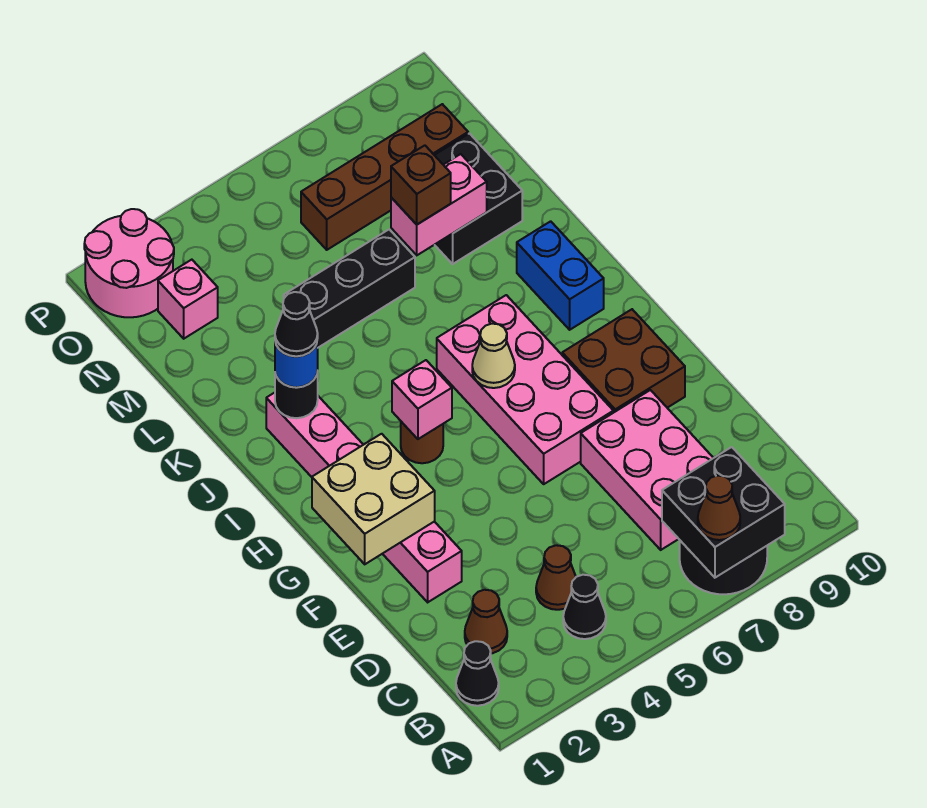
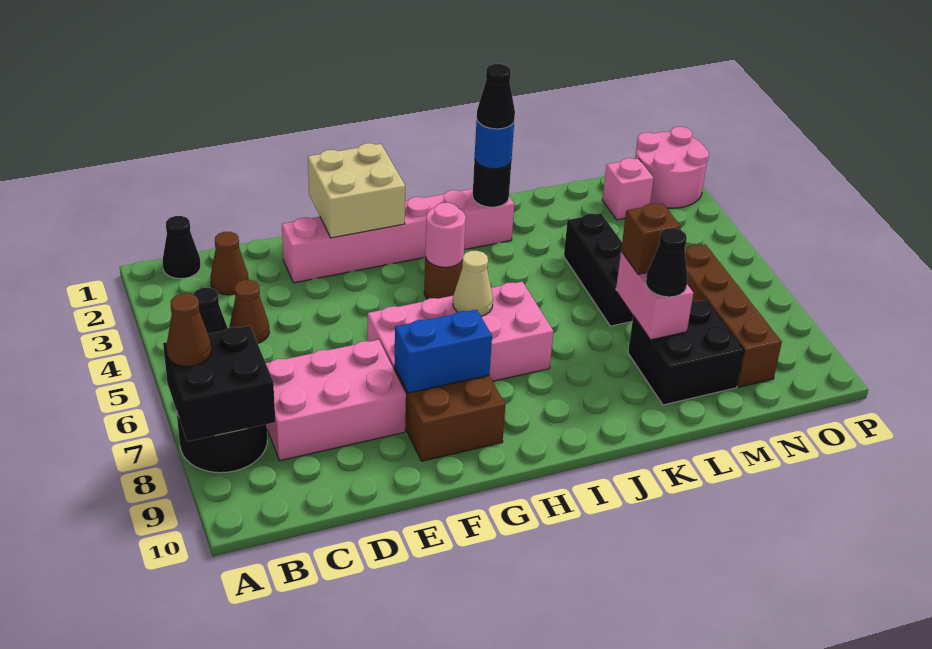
pink brick H4 level 2 -> pink round brick H4 level 2
blue brick I9:J9 level 1 -> blue brick F8:G8 level 2
none -> black cone L8 level 3

